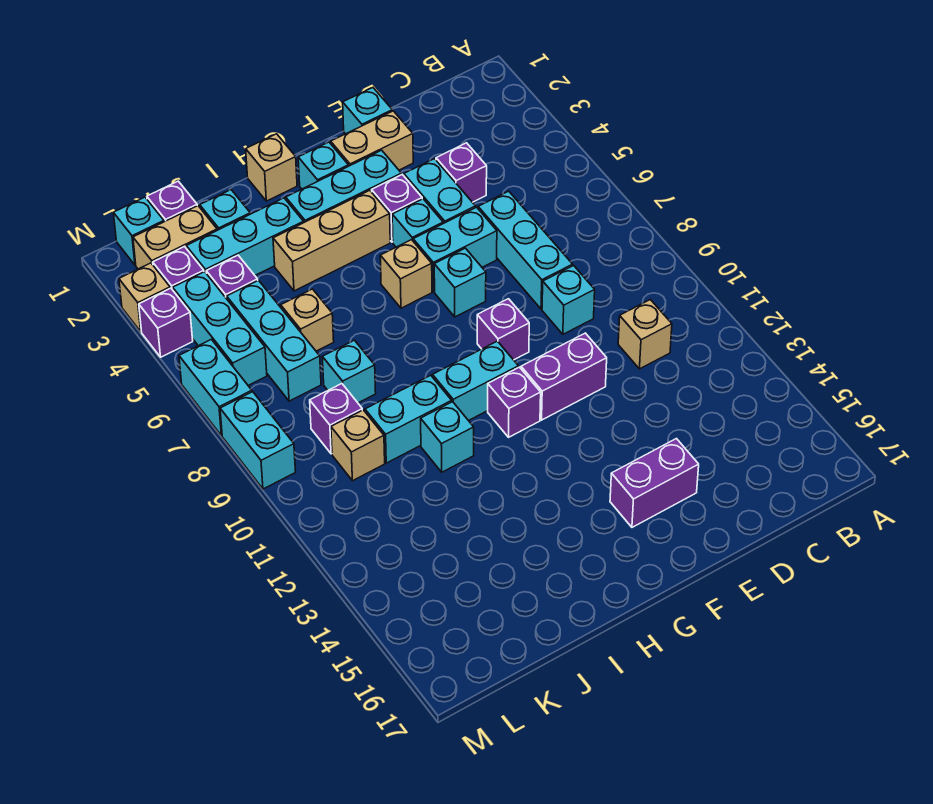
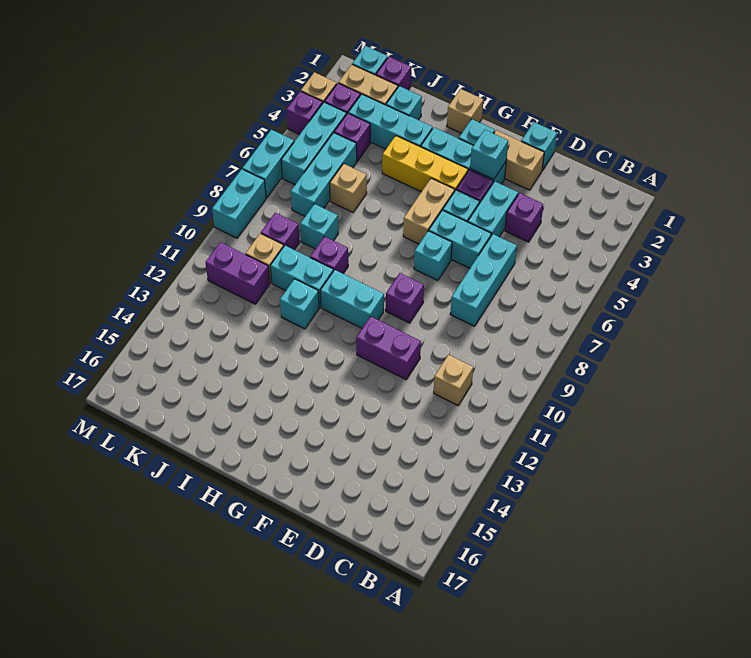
cyan brick D9 level 1 -> cyan brick F3 level 2
purple brick E15:F15 level 1 -> purple brick K11:L11 level 1
tan brick G4:I4 level 1 -> yellow brick G4:I4 level 1
tan brick G6 level 1 -> tan brick G5:G6 level 1
purple brick G11 level 1 -> purple brick I9 level 1

